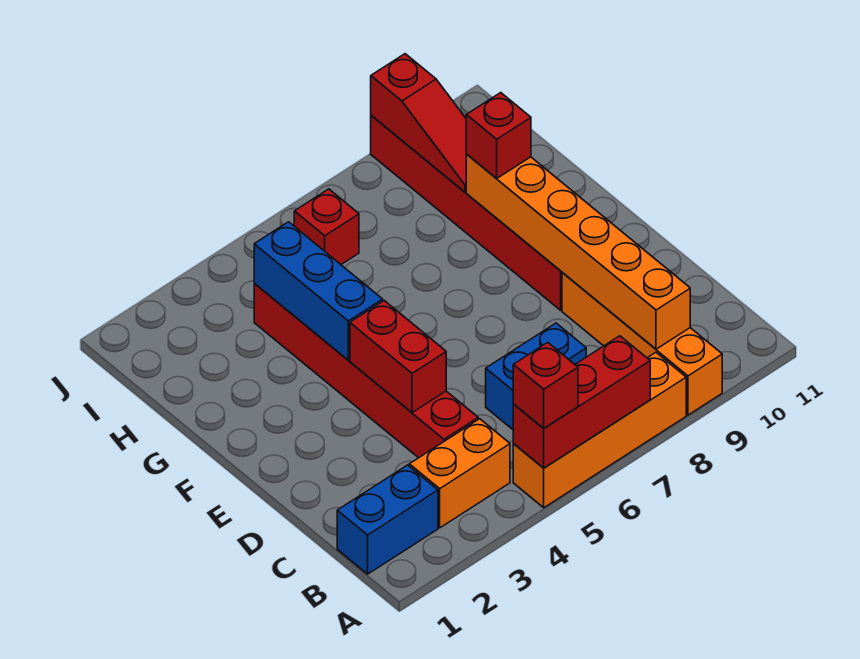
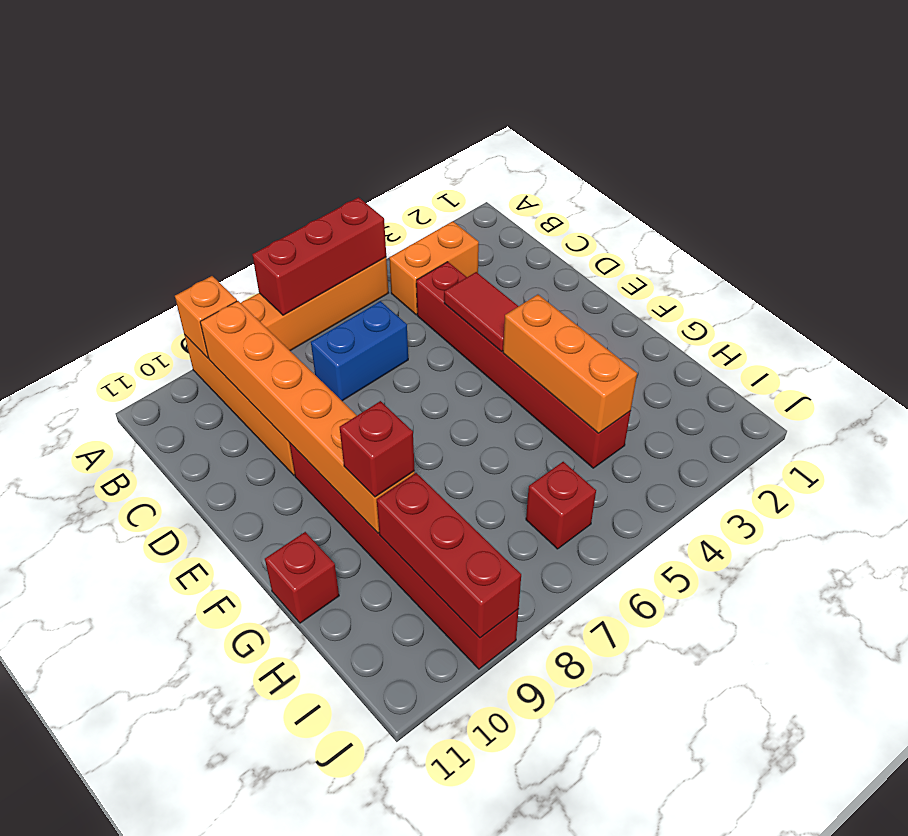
red brick A5 level 3 -> red brick G11 level 1
none -> orange brick A9 level 2
blue brick B1:B2 level 1 -> none
red brick D4:E4 level 2 -> red tile D4:E4 level 2
blue brick F4:H4 level 2 -> orange brick F4:H4 level 2
red slope H9:J9 level 2 top J -> red brick H9:J9 level 2

